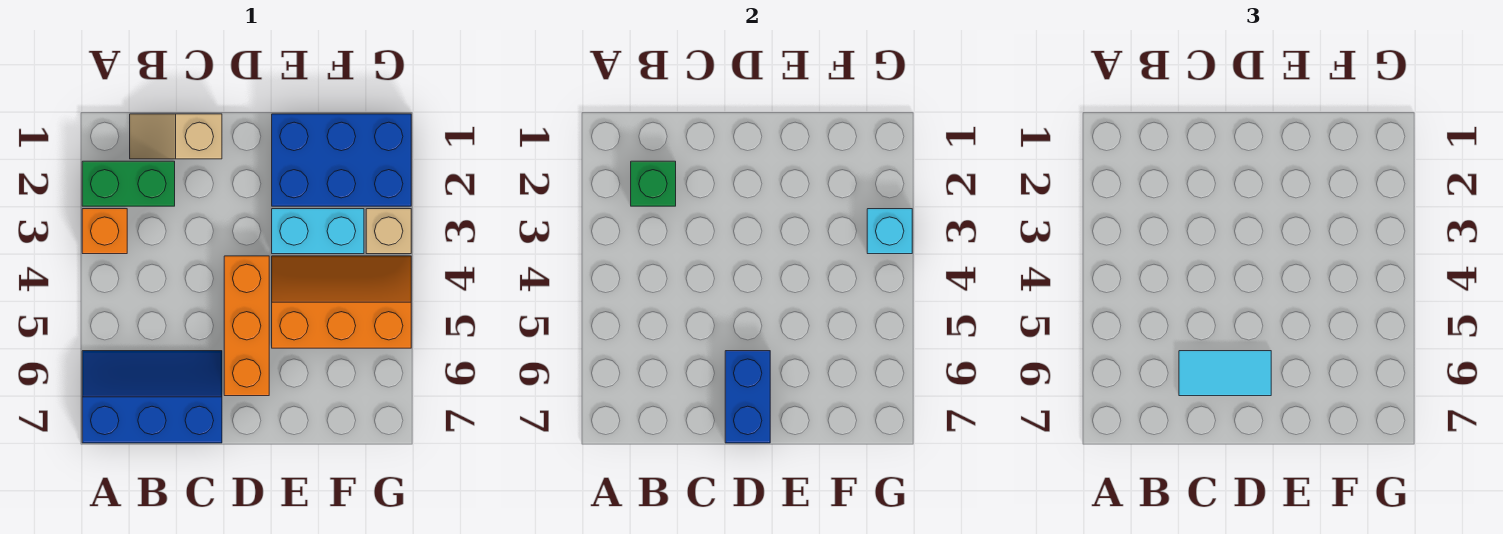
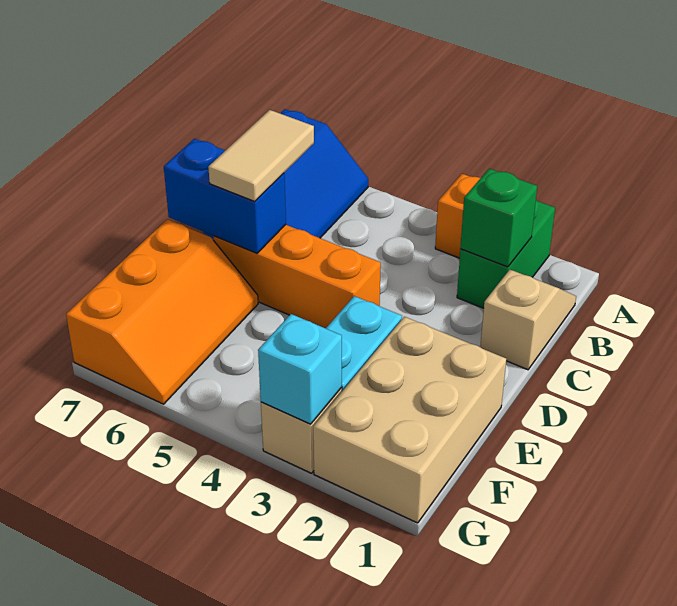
cyan tile C6:D6 level 3 -> tan tile C6:D6 level 3
blue brick E1:G2 level 1 -> tan brick E1:G2 level 1
orange slope E4:G5 level 1 top 5 -> orange slope E6:G7 level 1 top 7

